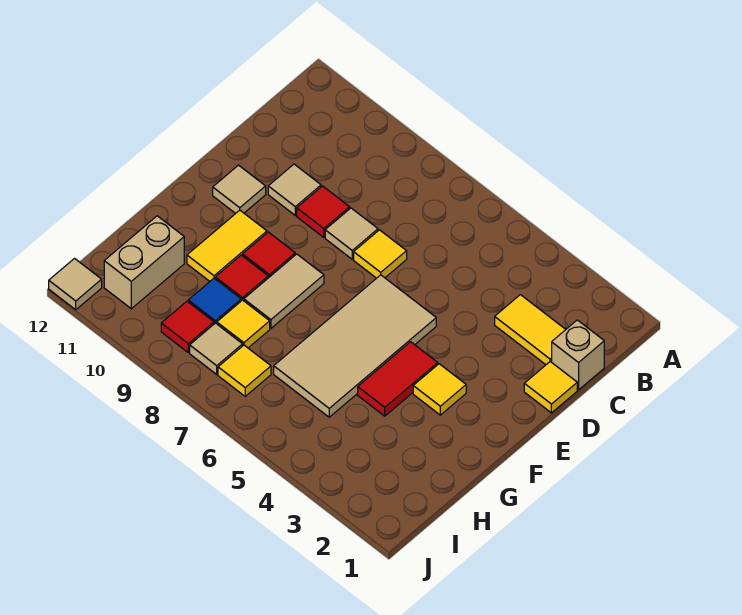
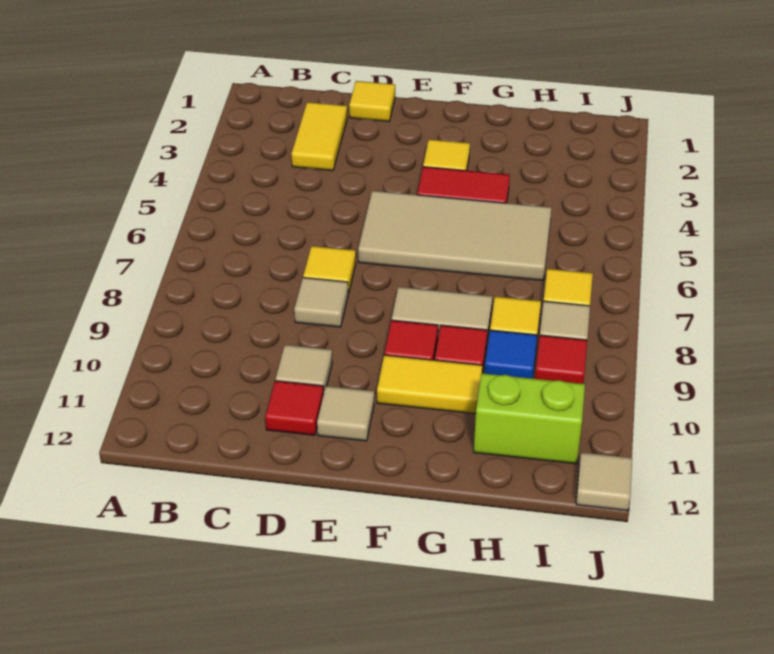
tan brick C1 level 1 -> none
red tile D9 level 1 -> red tile D11 level 1
tan brick H11:I11 level 1 -> lime brick H11:I11 level 1

